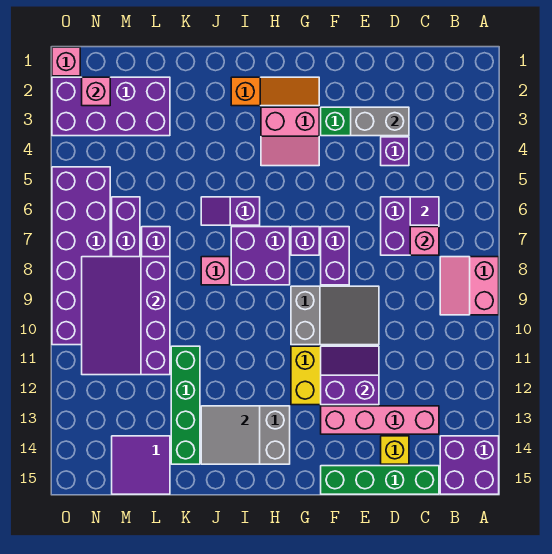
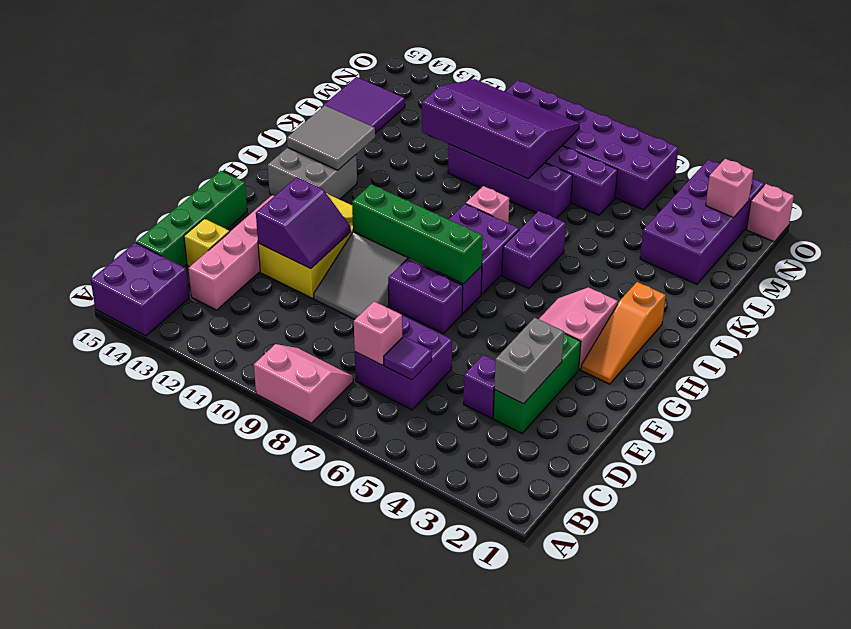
purple slope I6:J6 level 1 top I -> purple brick I6:J6 level 1
green brick K11:K14 level 1 -> green brick G7:G10 level 2

